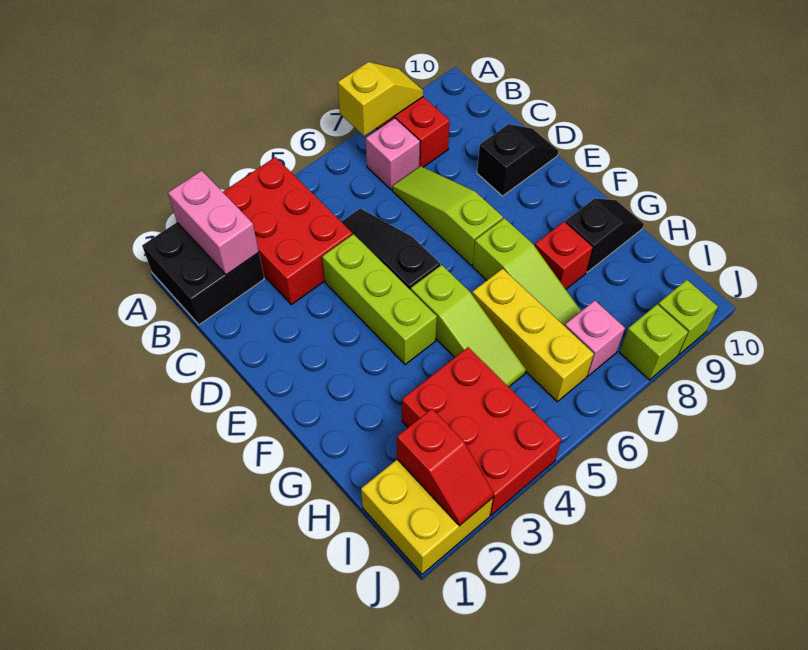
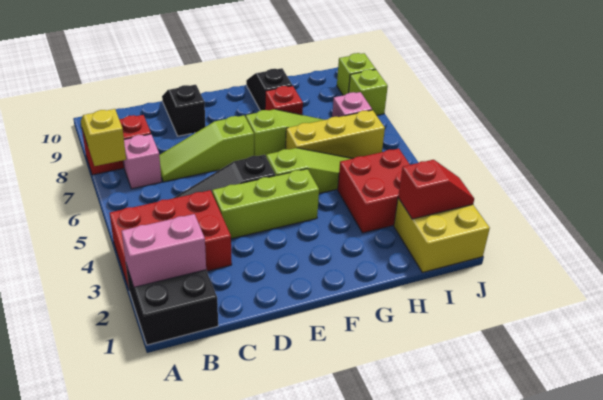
red brick H3:J4 level 1 -> red brick H3:I4 level 1

